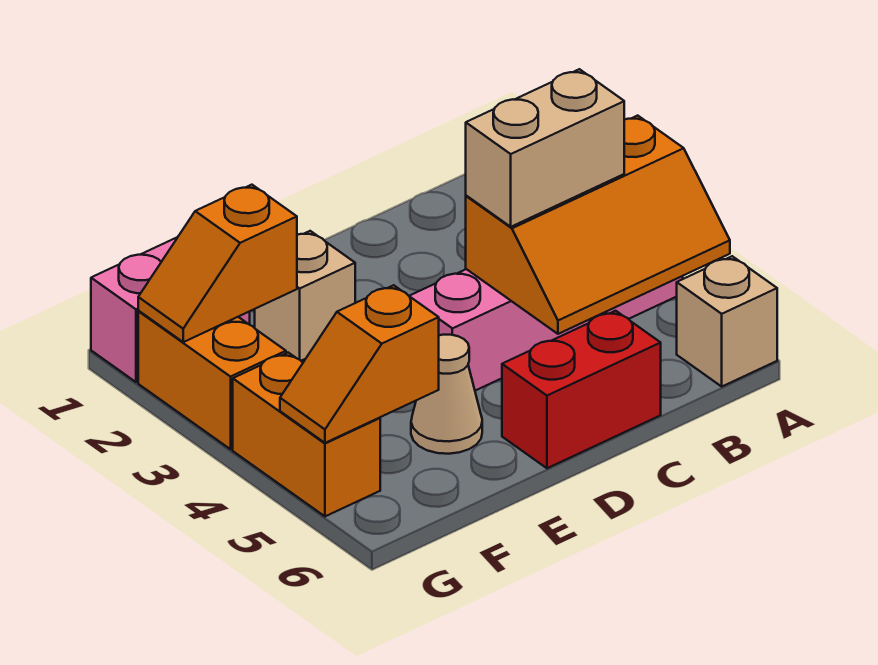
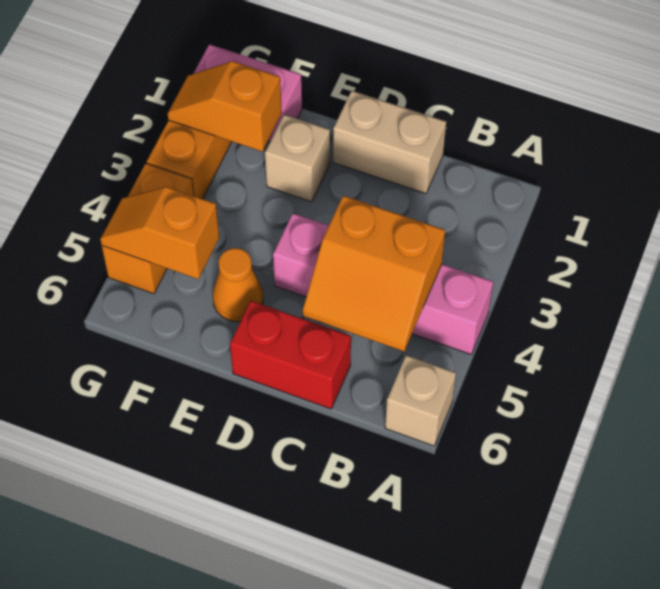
orange slope A4:C5 level 2 top 4 -> orange slope B4:C5 level 2 top 4
tan brick B4:C4 level 3 -> tan brick C1:D1 level 1
tan cone E5 level 1 -> orange cone E5 level 1

